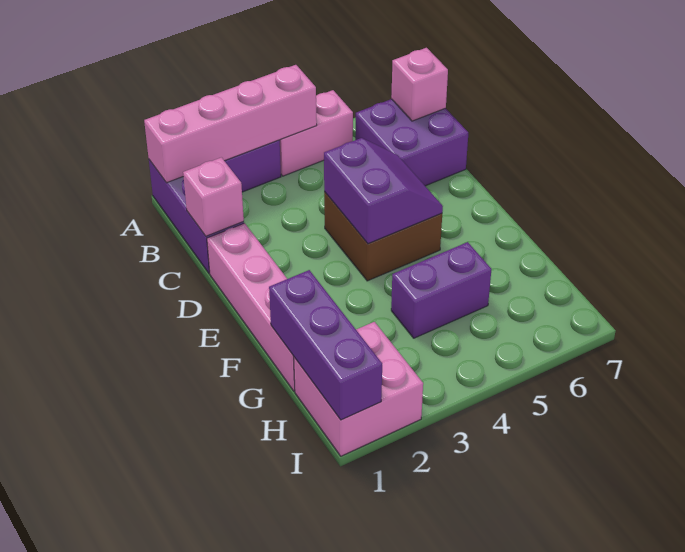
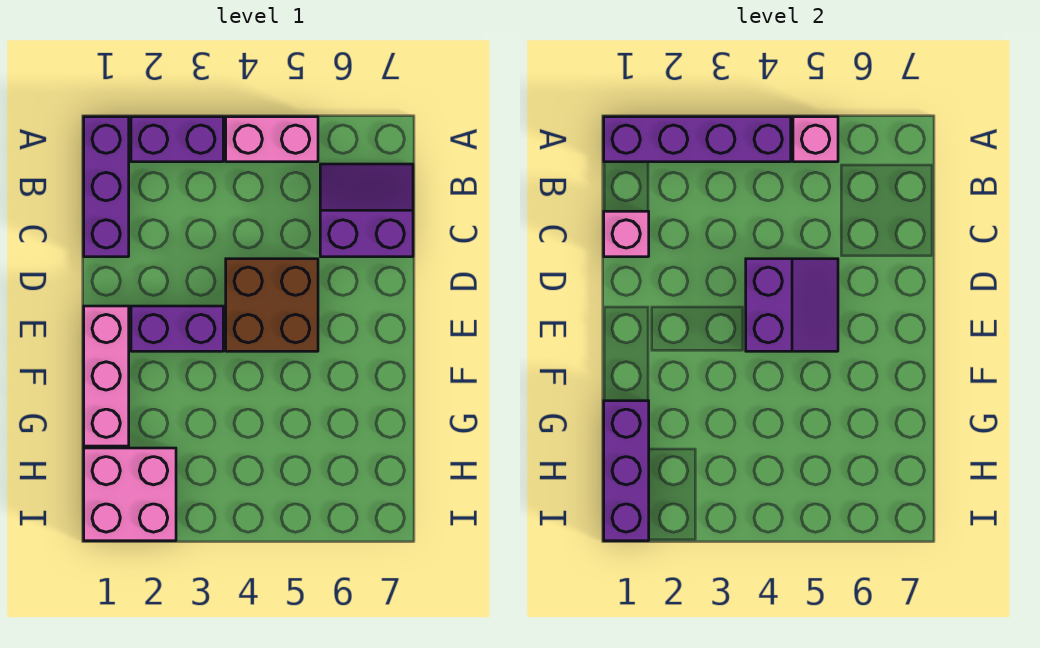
pink brick A1:A4 level 2 -> purple brick A1:A4 level 2
purple brick B6:C7 level 1 -> purple slope B6:C7 level 1 top C
pink brick B7 level 2 -> pink brick A5 level 2
pink brick D1:G1 level 1 -> pink brick E1:G1 level 1
purple brick G4:G5 level 1 -> purple brick E2:E3 level 1

